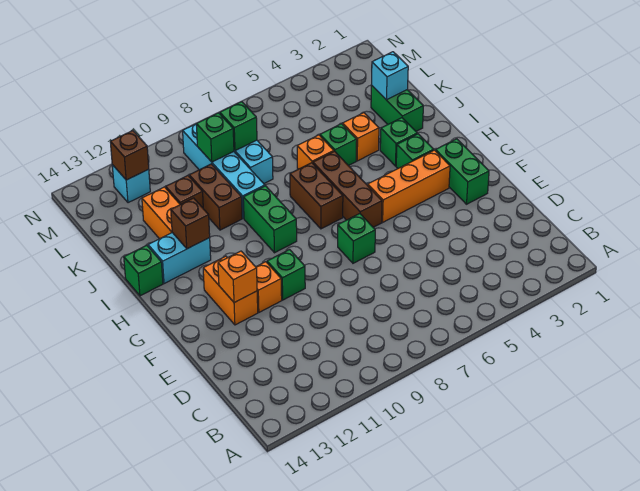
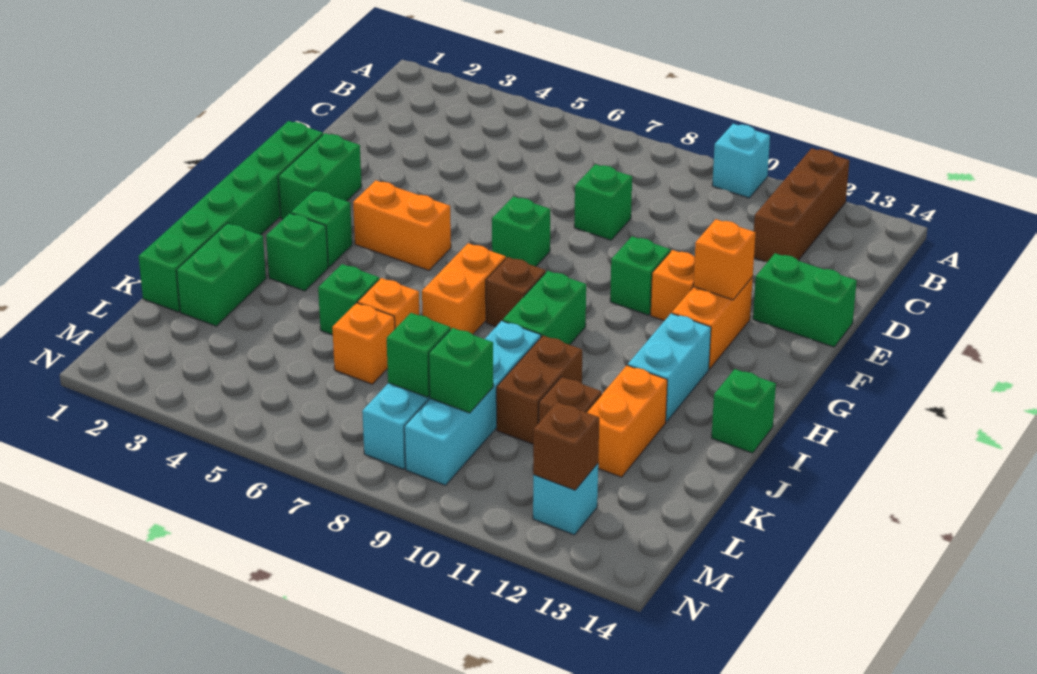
none -> green brick D8 level 1
none -> green brick E13:E14 level 1
none -> green brick F1:K1 level 1
orange brick G3:G5 level 1 -> orange brick G4:G5 level 1
brown brick G6:I6 level 1 -> brown brick A12:C12 level 1
brown brick H7:I7 level 1 -> orange brick H7:I7 level 1
cyan brick I12:I13 level 1 -> cyan brick H12:I12 level 1
brown brick I12 level 2 -> brown brick H8 level 1
orange brick J4 level 1 -> orange brick K6 level 1
cyan brick K2 level 2 -> cyan brick A10 level 1

